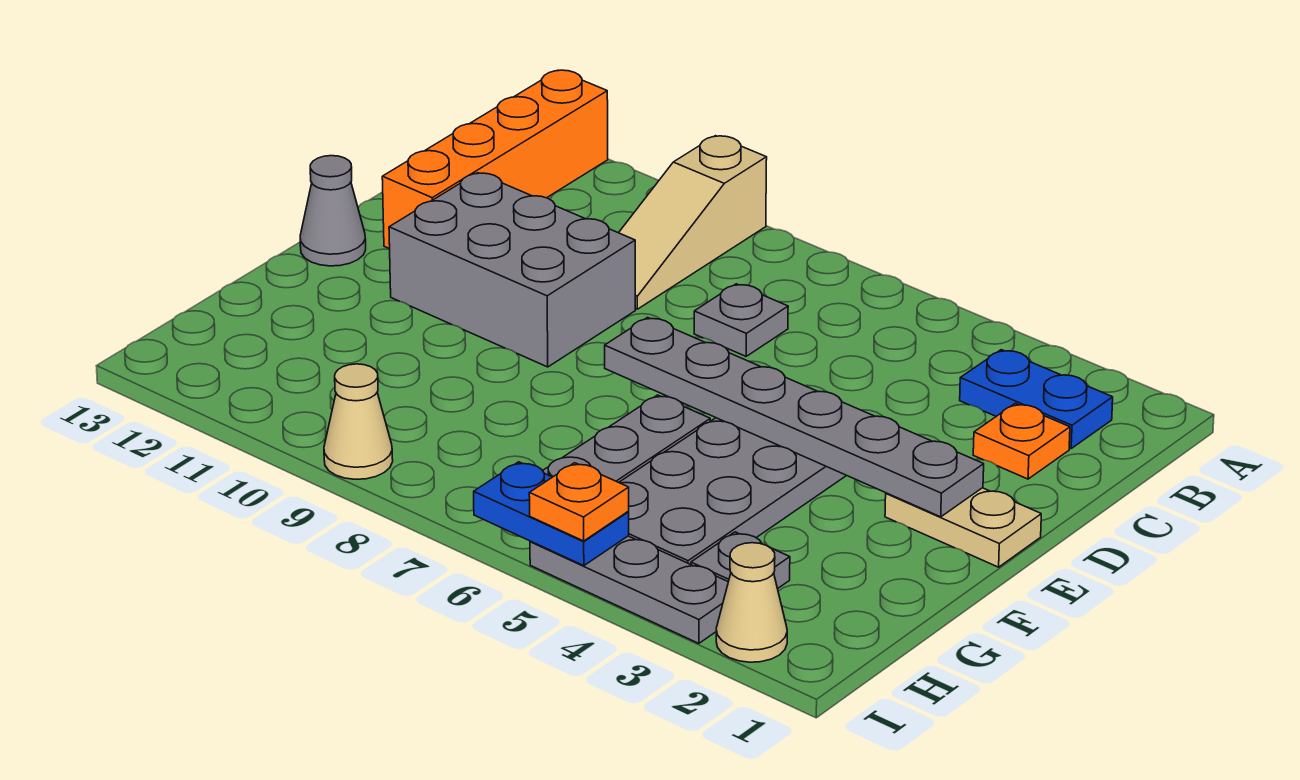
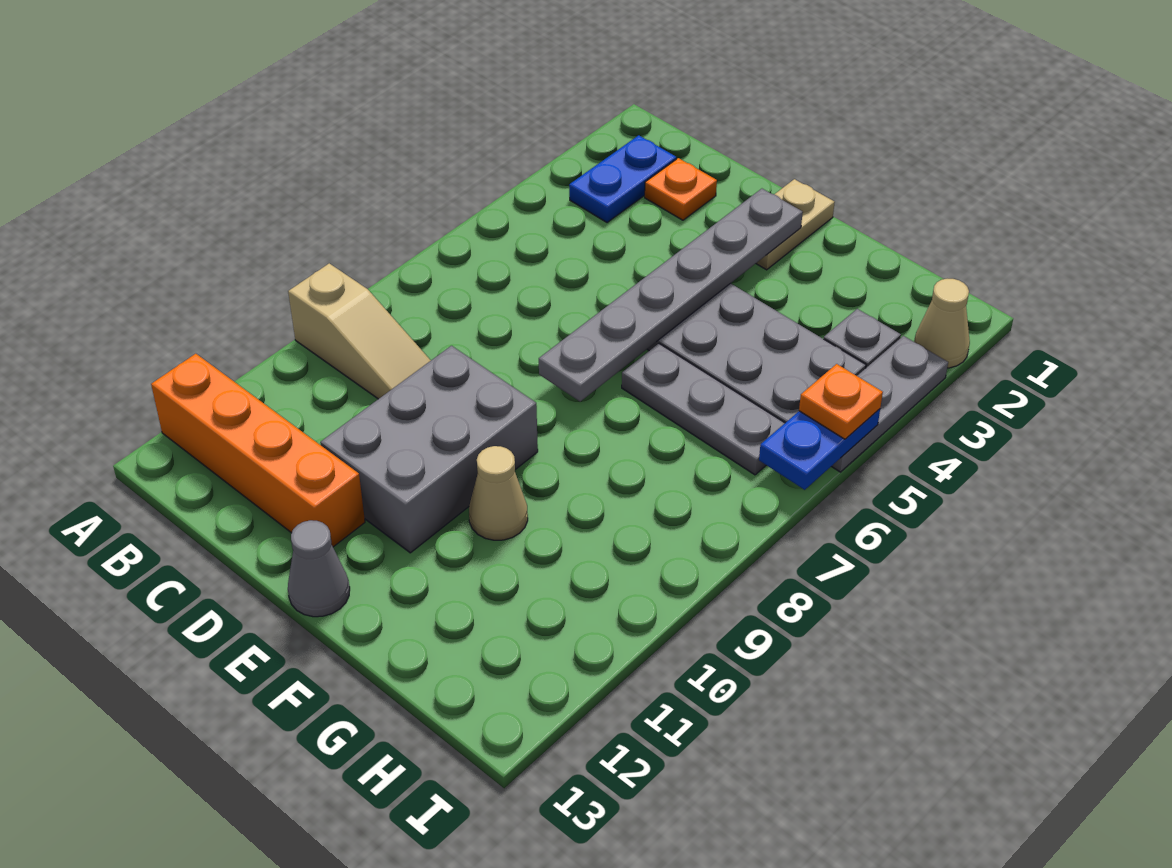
grey plate C7 level 1 -> none
tan cone I9 level 1 -> tan cone F10 level 1

